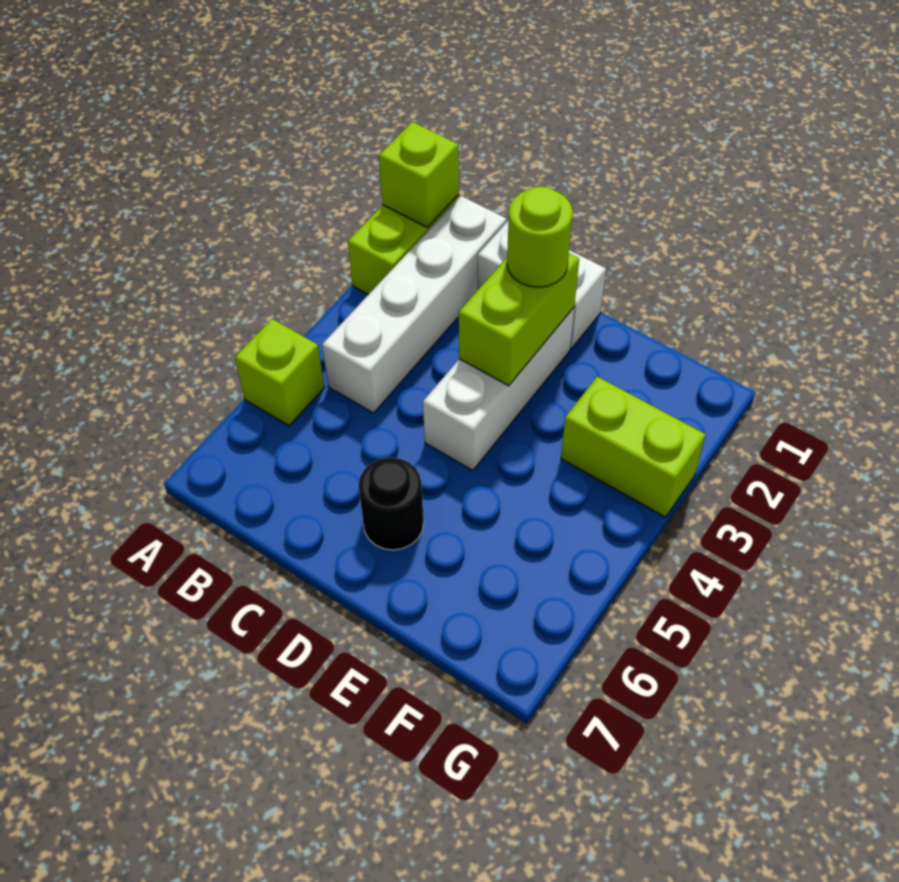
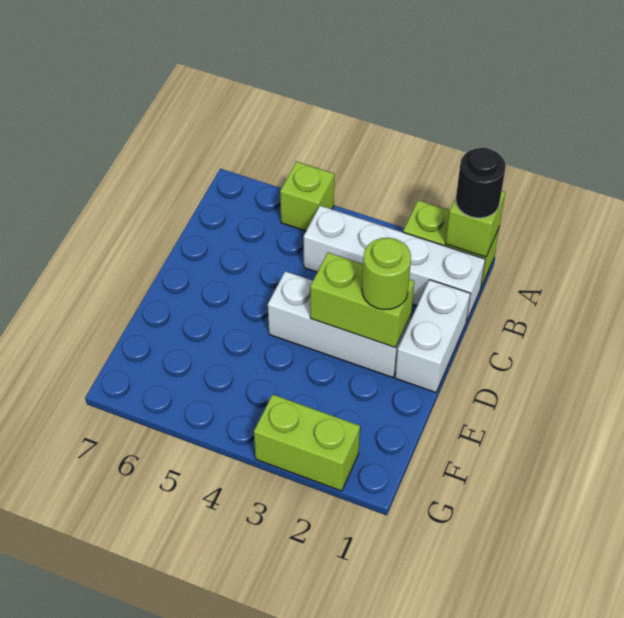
black round brick D6 level 1 -> black round brick A1 level 3
lime brick F3:G3 level 1 -> lime brick G2:G3 level 1

